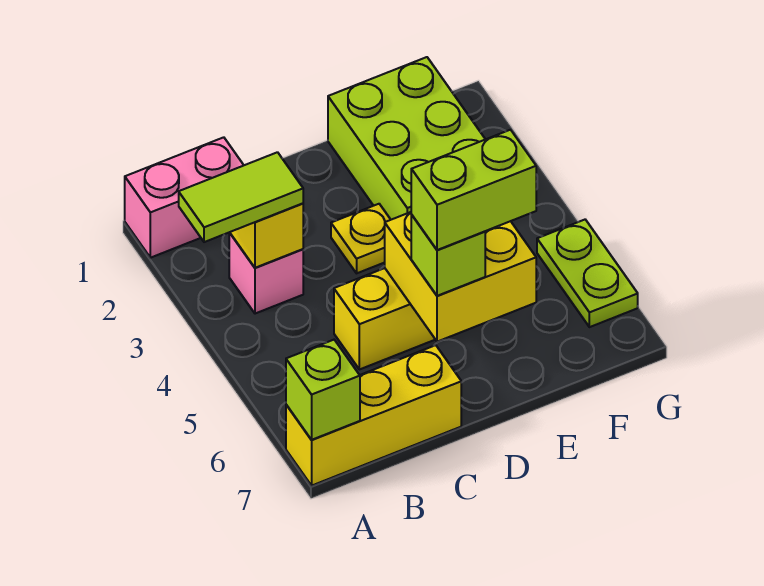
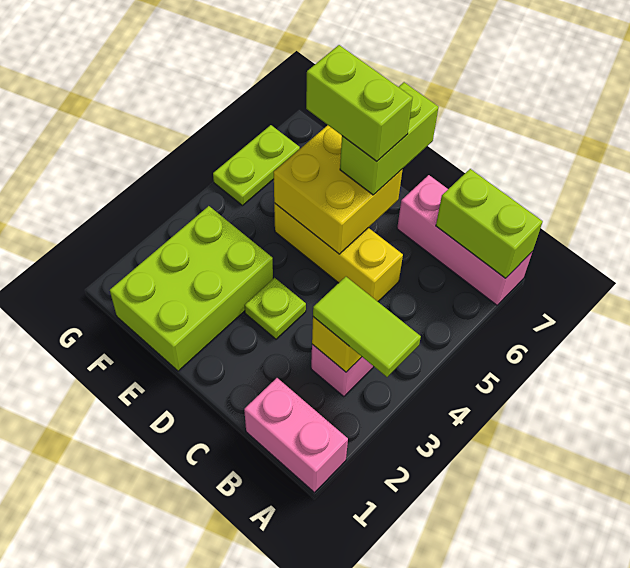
yellow brick A7:C7 level 1 -> pink brick A7:C7 level 1
lime brick A7 level 2 -> lime brick A7:B7 level 2
yellow plate D3 level 1 -> lime plate D3 level 1
lime brick D6 level 3 -> lime brick D6:D7 level 3

